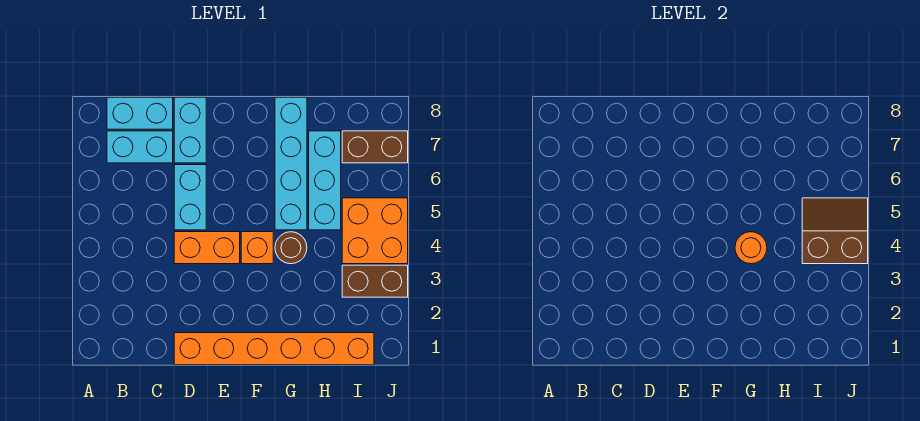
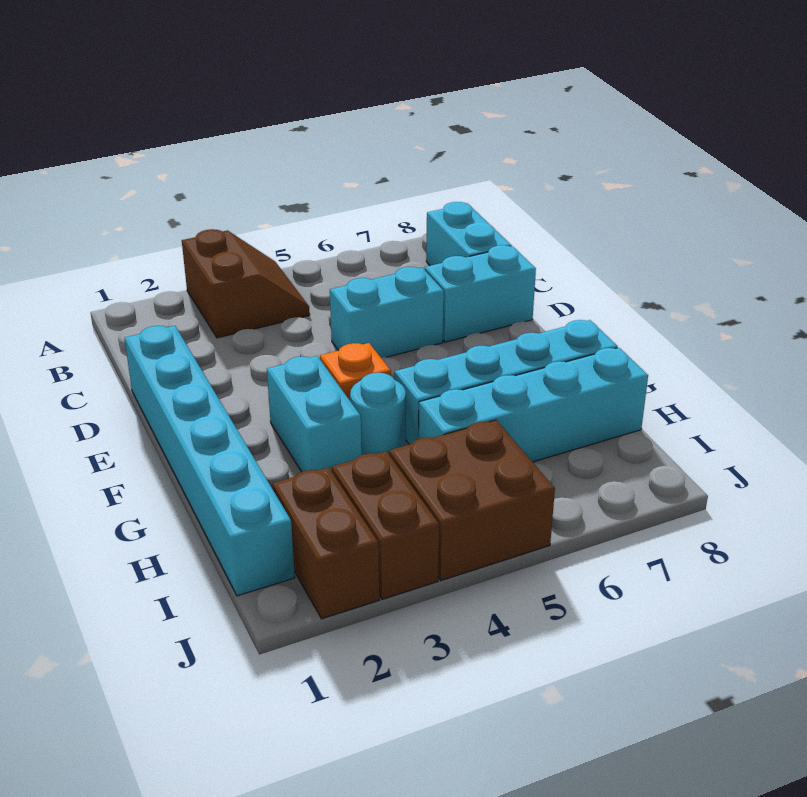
cyan brick B7:C7 level 1 -> cyan brick F3:G3 level 1
orange brick D1:I1 level 1 -> cyan brick D1:I1 level 1
orange brick D4:E4 level 1 -> none
brown round brick G4 level 1 -> cyan round brick G4 level 1
orange round brick G4 level 2 -> none
cyan brick H5:H7 level 1 -> cyan brick H5:H8 level 1
orange brick I4:J5 level 1 -> brown brick I4:J5 level 1
brown slope I4:J5 level 2 top 4 -> brown slope A3:B4 level 1 top 3
brown brick I7:J7 level 1 -> brown brick I2:J2 level 1

